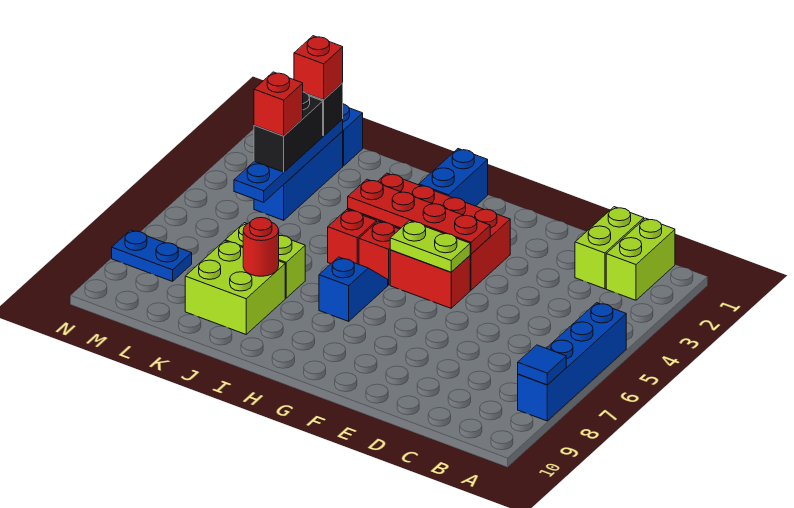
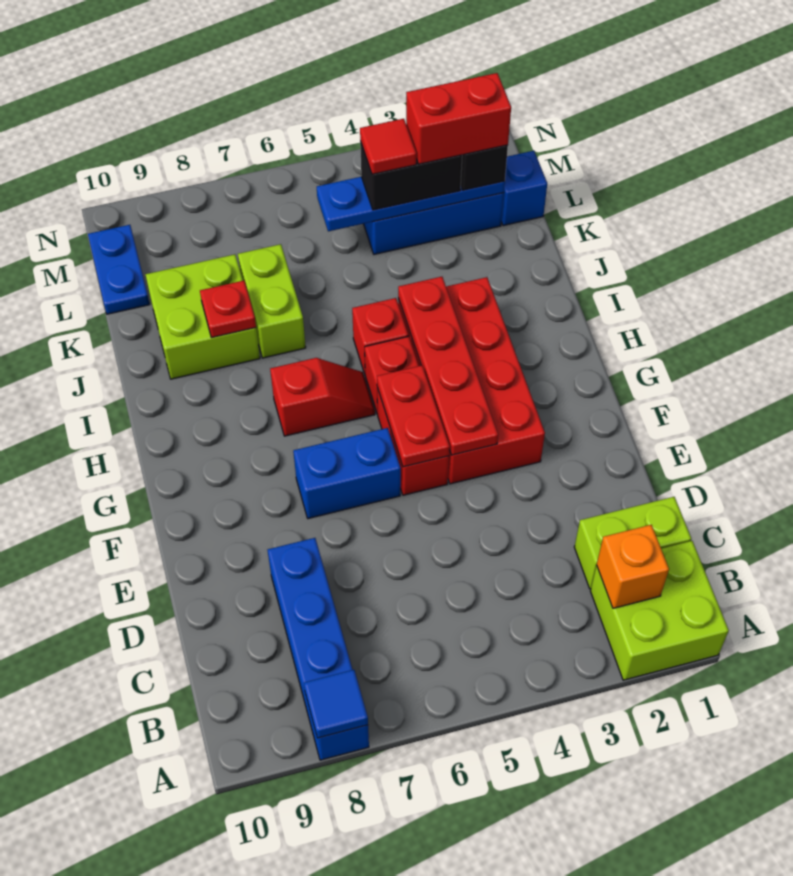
blue brick A5:A8 level 1 -> blue brick A8:D8 level 1
lime brick B1:B2 level 1 -> lime brick A1:B2 level 1
none -> orange brick B2 level 2
lime plate F5:G5 level 2 -> red plate F5:G5 level 2
blue brick H1:H2 level 1 -> blue brick F6:F7 level 1
blue slope H6:H7 level 1 top 7 -> red slope H6:H7 level 1 top 7
red round brick J8 level 2 -> red plate J8 level 2
red brick L2 level 4 -> red brick L2:L3 level 4
red brick L4 level 4 -> red tile L4 level 4
blue plate M8:N8 level 1 -> blue plate L10:M10 level 1

